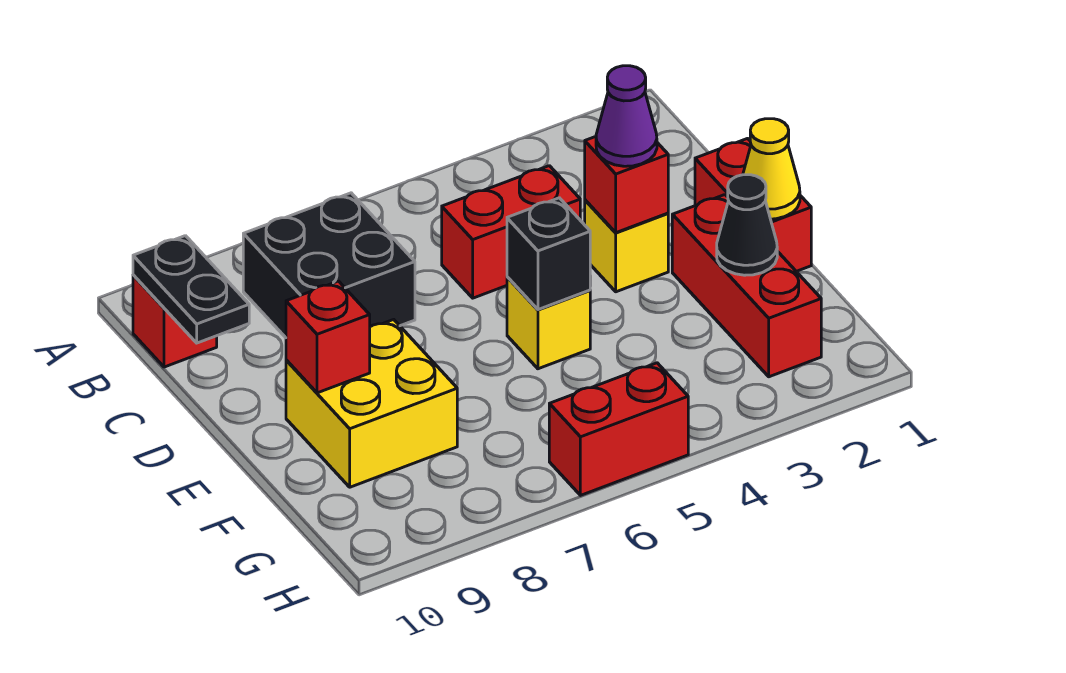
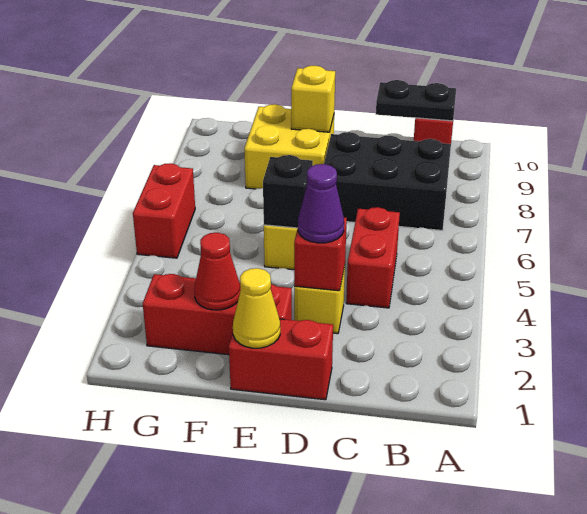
black brick B7:C8 level 1 -> black brick B7:D8 level 1
red brick E9 level 2 -> yellow brick E9 level 2
black cone F2 level 2 -> red cone F2 level 2

